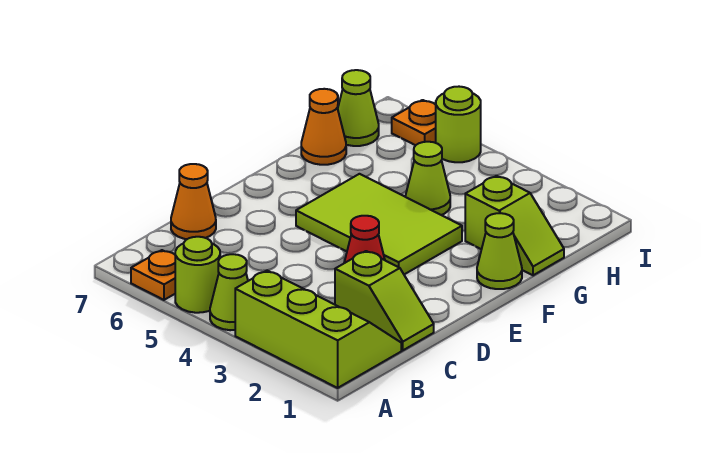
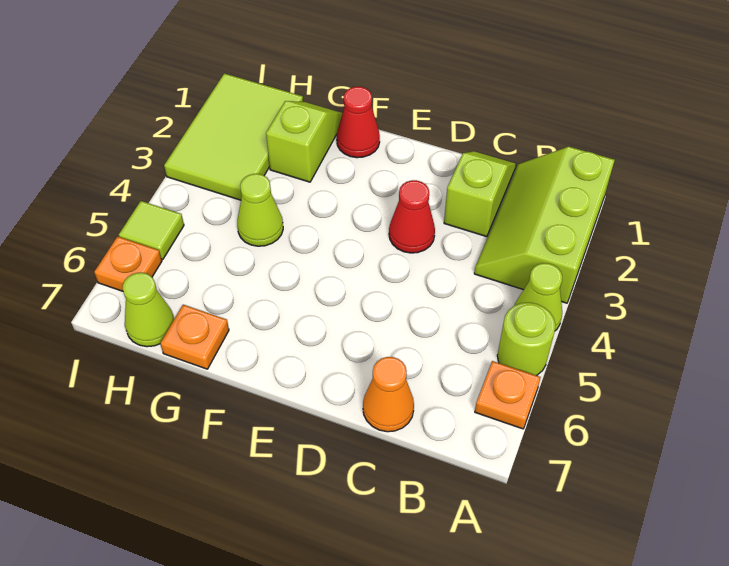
lime tile E3:F5 level 1 -> lime tile H1:I3 level 1
lime cone F1 level 1 -> red cone F1 level 1
orange cone G7 level 1 -> orange plate G7 level 1
lime round brick I5 level 1 -> lime tile I5 level 1

